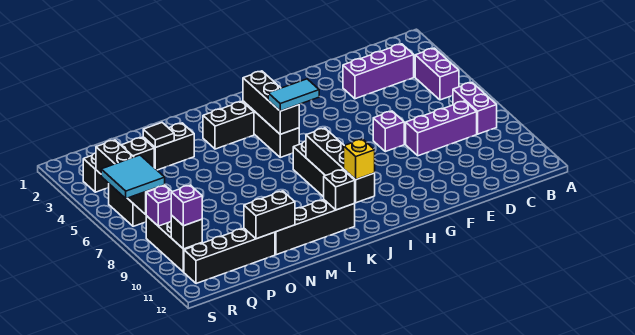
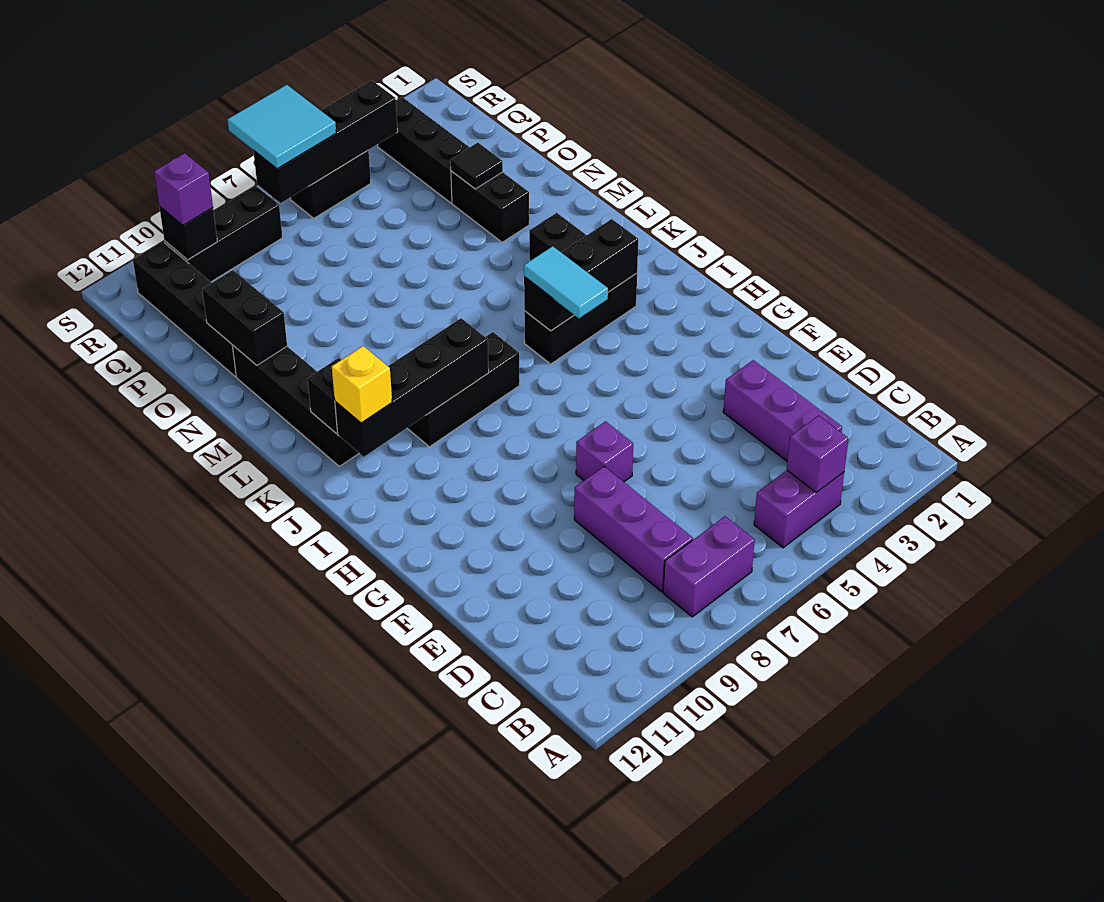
purple brick R8 level 2 -> purple brick B4 level 2

